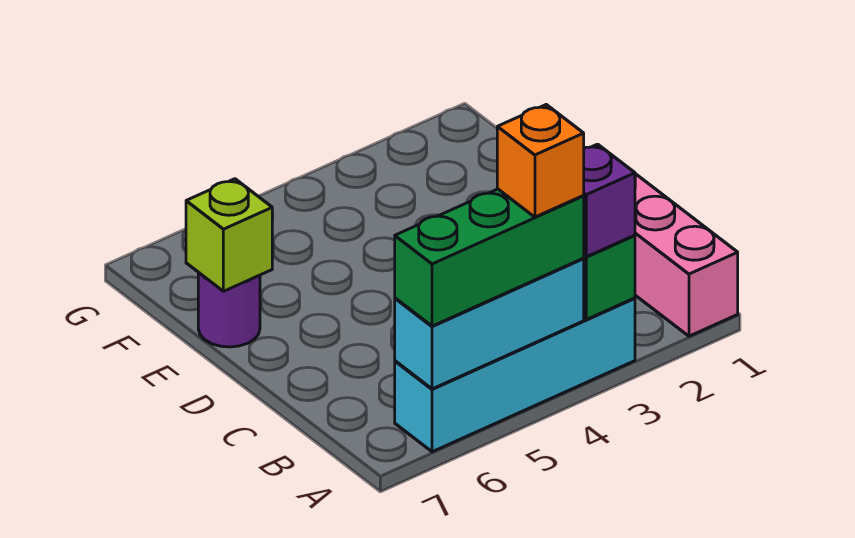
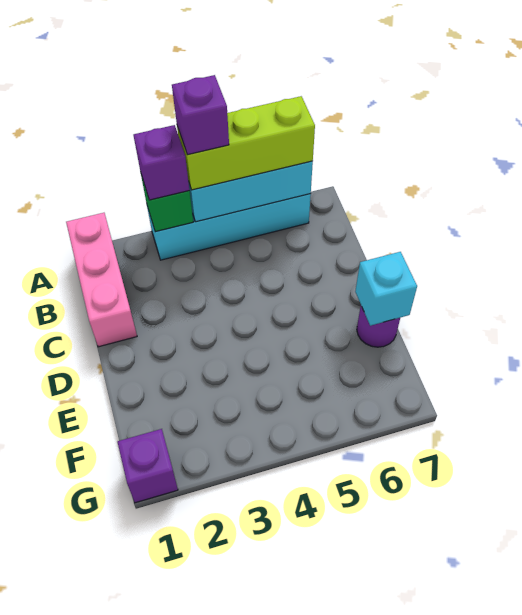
green brick A4:A6 level 3 -> lime brick A4:A6 level 3
orange brick A4 level 4 -> purple brick A4 level 4
lime brick E7 level 2 -> cyan brick E7 level 2
none -> purple brick G1 level 1

